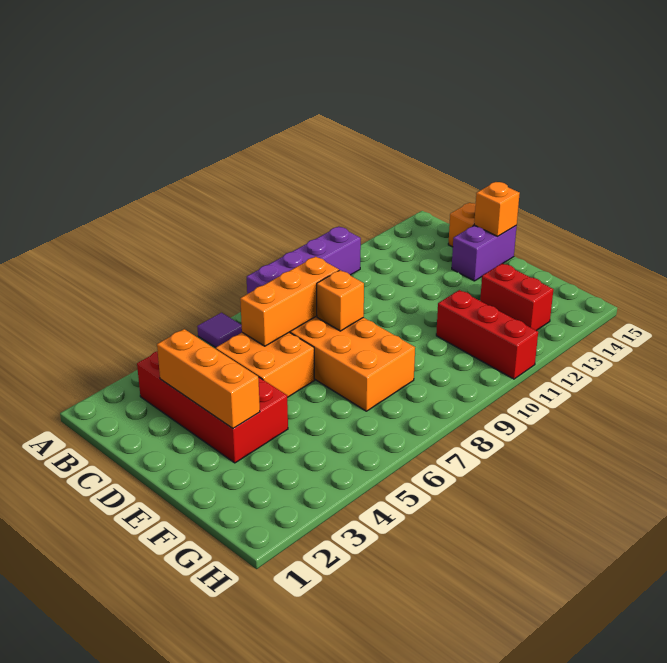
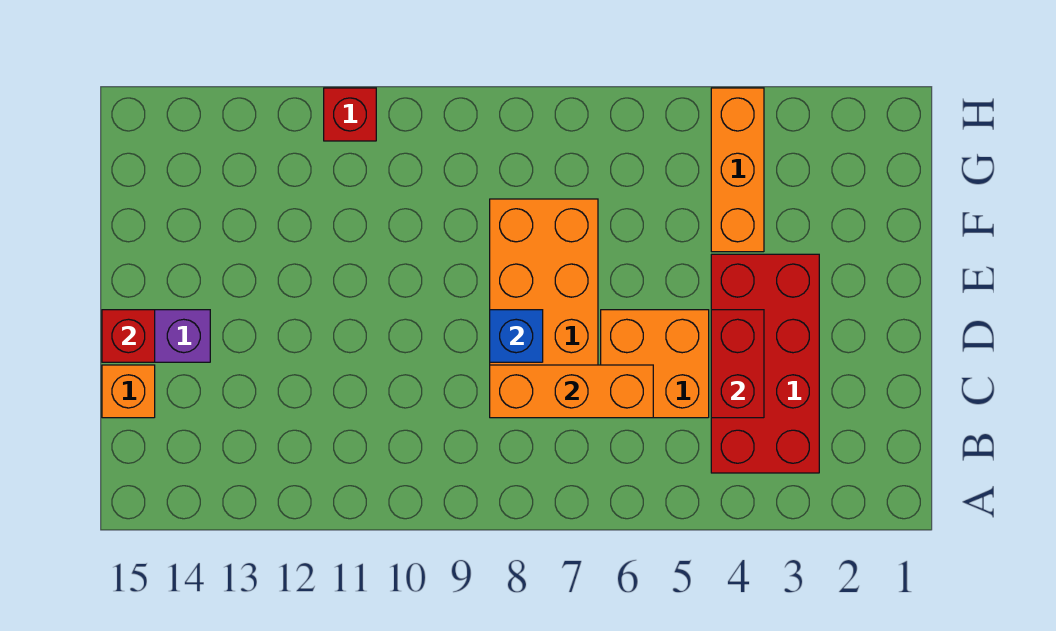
purple tile A6 level 1 -> none
purple brick A8:A11 level 1 -> none
orange brick C3:E3 level 2 -> orange brick F4:H4 level 1
orange brick D8 level 2 -> blue brick D8 level 2
orange brick D15 level 2 -> red brick D15 level 2
red brick F11:H11 level 1 -> red brick H11 level 1
red brick F13:G13 level 1 -> red brick C4:D4 level 2

